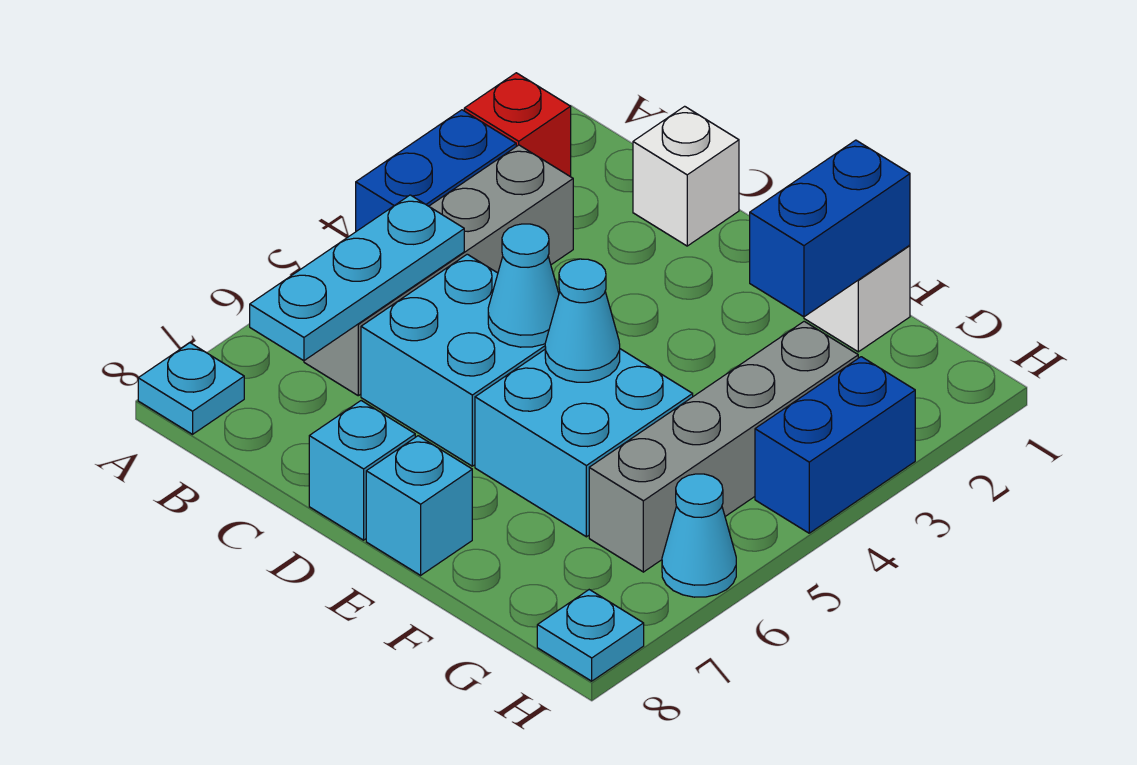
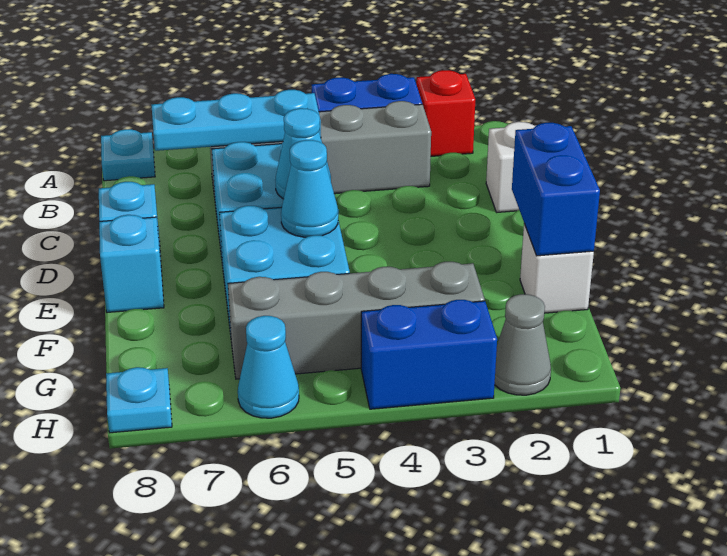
blue brick F1:F2 level 2 -> blue brick E1:F1 level 2
none -> grey cone H2 level 1

